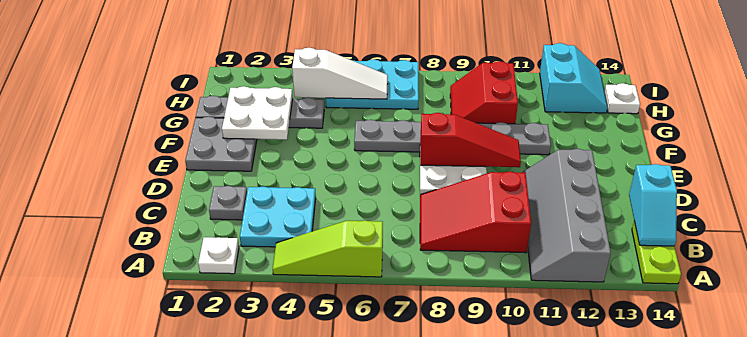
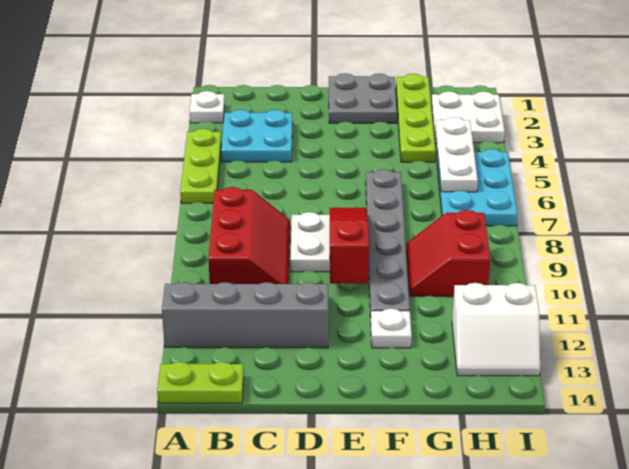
lime slope A4:A6 level 1 top 6 -> lime plate A4:A6 level 1
red slope B8:C10 level 1 top 10 -> red slope B8:C10 level 1 top B
cyan slope B14:C14 level 2 top C -> none
grey plate C2 level 1 -> none
red slope E8:E10 level 2 top 8 -> red slope E8:E10 level 2 top 10
white plate F2:G3 level 2 -> white plate H2:I3 level 1
grey plate G1:G4 level 1 -> lime plate G1:G4 level 1
red slope G9:H10 level 1 top 10 -> red slope G9:H10 level 1 top H
white slope H4:H6 level 2 top 4 -> white plate H4:H6 level 2
cyan slope H12:I13 level 1 top 12 -> white slope H12:I13 level 1 top 12
white plate H14 level 1 -> white plate F12 level 1

